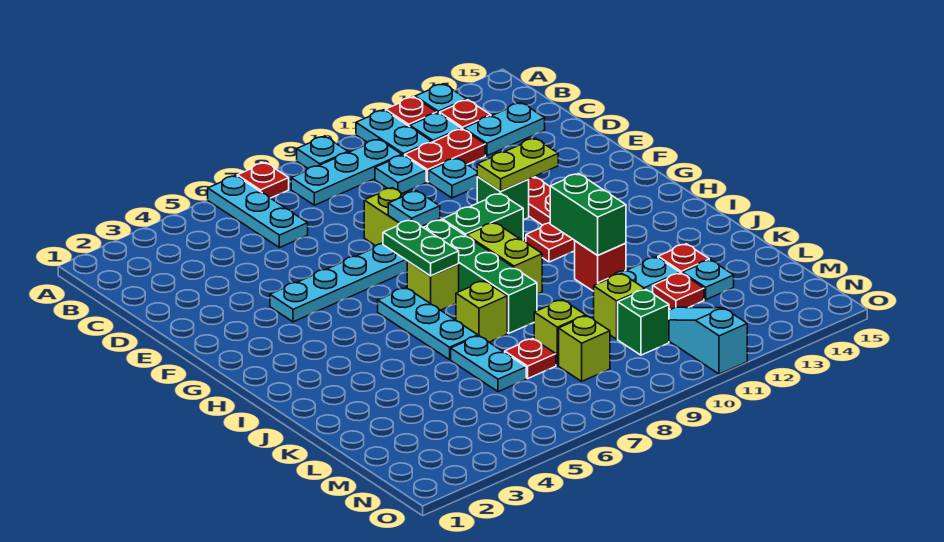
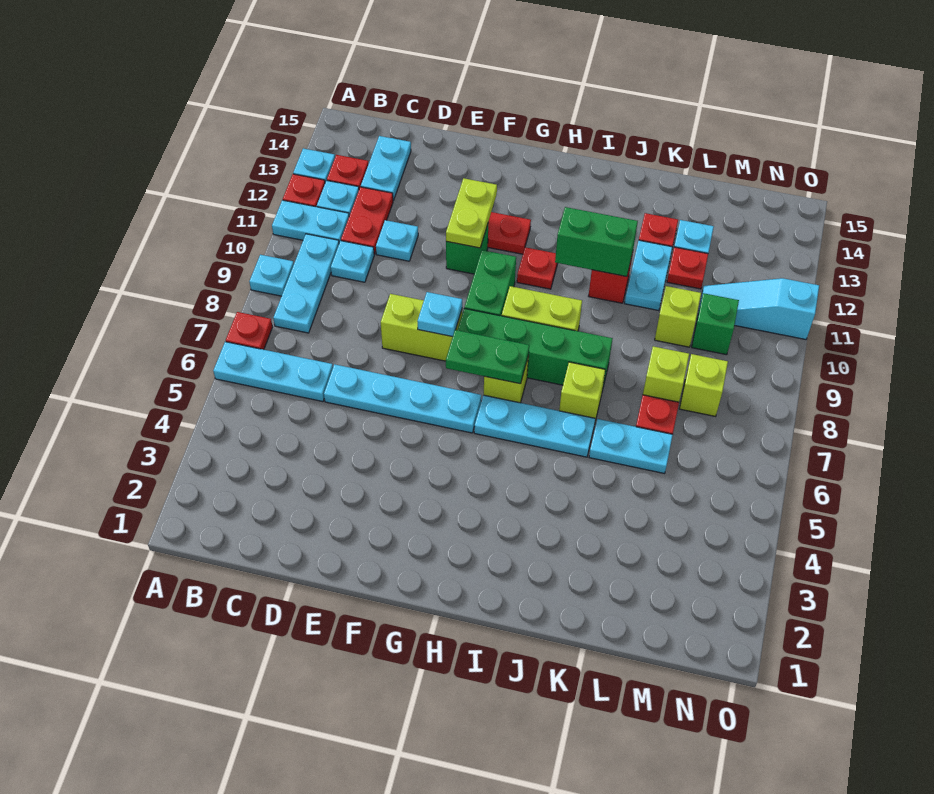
cyan plate F4:F7 level 1 -> cyan plate D6:G6 level 1

